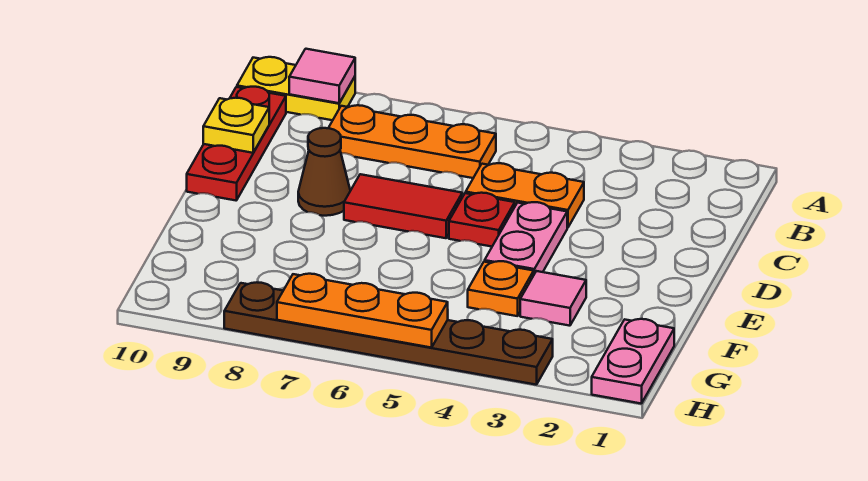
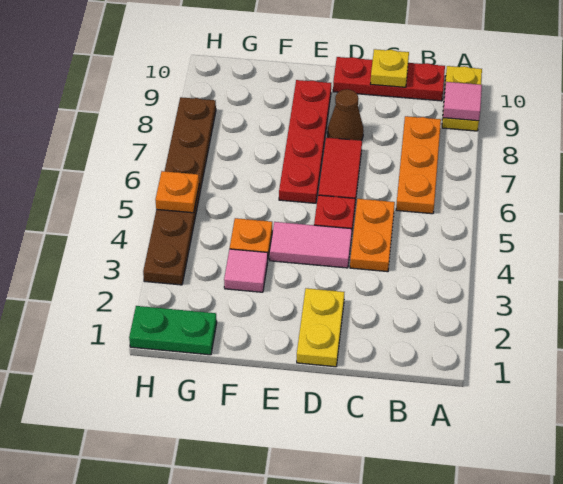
none -> yellow plate D1:D2 level 1
pink plate D4:E4 level 1 -> pink tile D4:E4 level 1
none -> red plate E6:E9 level 1
pink plate G1:H1 level 1 -> green plate G1:H1 level 1
orange plate H5:H7 level 2 -> orange plate H5 level 2

